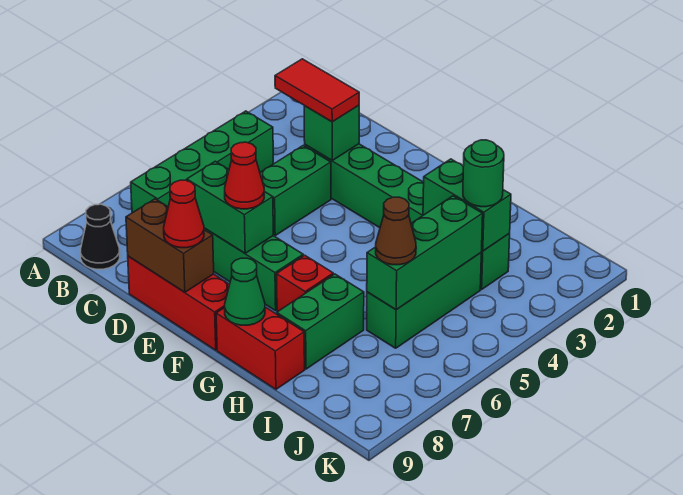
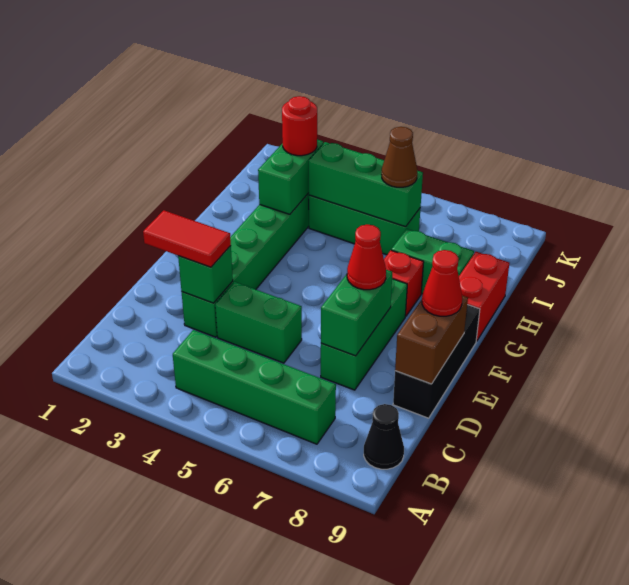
red tile C3:D3 level 3 -> red tile D2:D3 level 3
red brick D9:F9 level 1 -> black brick D9:F9 level 1
green cone G9 level 2 -> none
green round brick I3 level 3 -> red round brick I3 level 3

